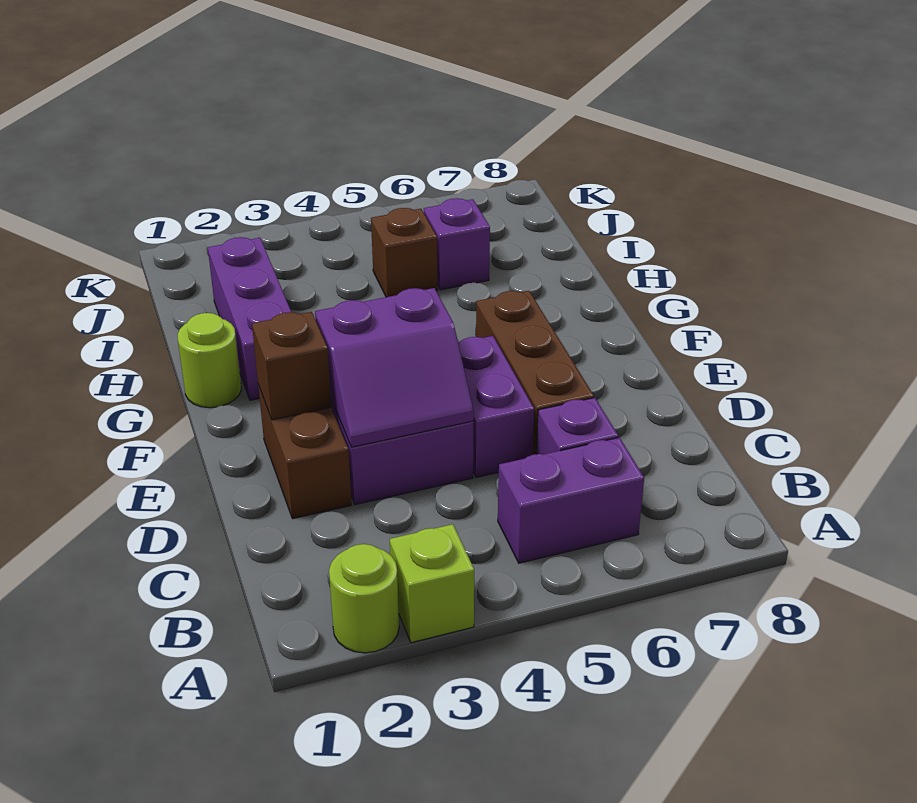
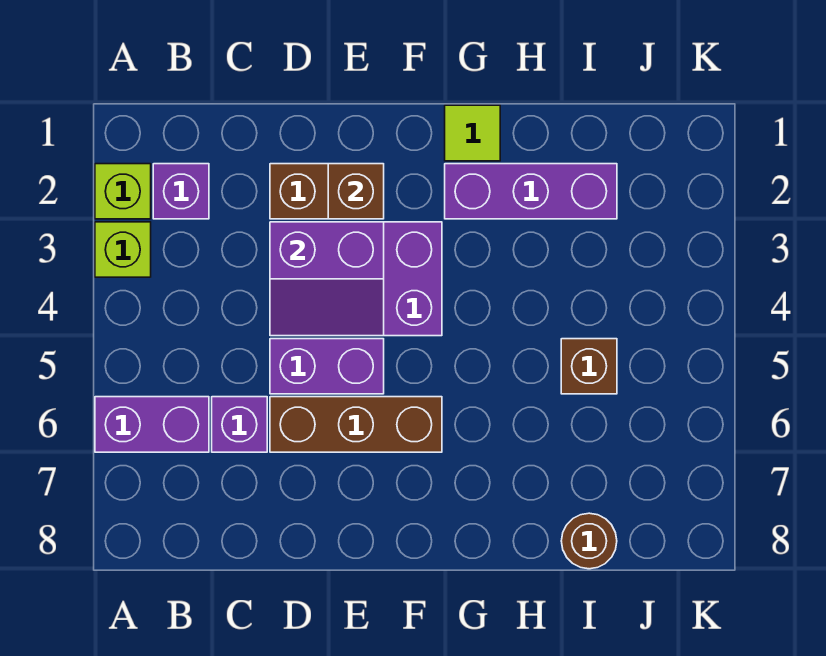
lime round brick A2 level 1 -> lime brick A2 level 1
purple brick B5:B6 level 1 -> purple brick A6:B6 level 1
purple slope D3:E4 level 2 top E -> purple slope D3:E4 level 2 top 3
lime round brick G1 level 1 -> lime tile G1 level 1
purple brick I6 level 1 -> purple brick B2 level 1
none -> brown round brick I8 level 1

